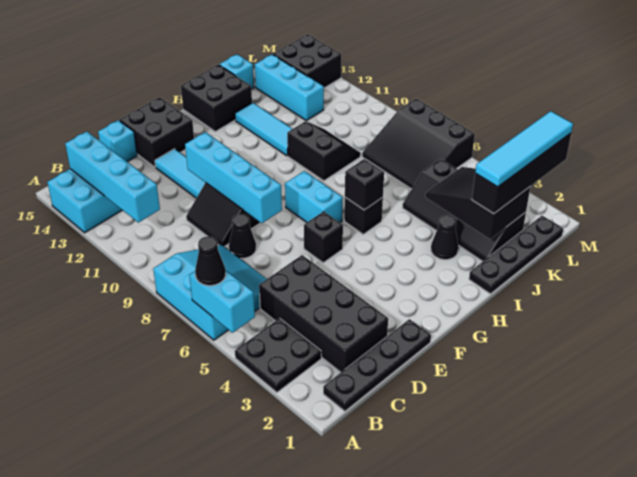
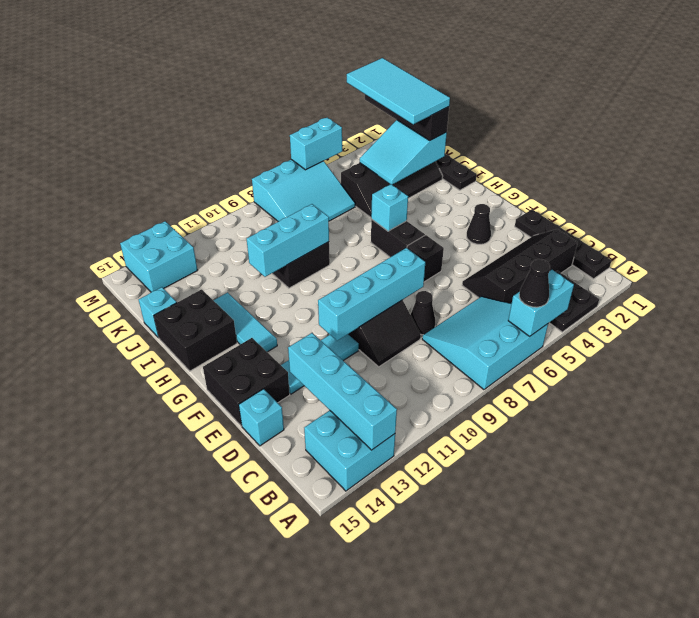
cyan brick B11:B14 level 2 -> cyan brick A13:D13 level 2
black brick C2:D5 level 1 -> black slope C2:D5 level 1 top C
cyan brick G7:G8 level 1 -> cyan brick M5:M6 level 2
black brick H6 level 1 -> black brick G6:H6 level 1
black brick H6 level 2 -> cyan brick H6 level 2
black cone I3 level 1 -> black cone F3 level 1
cyan tile I11:I13 level 1 -> cyan tile G13:I13 level 1
black slope J2:K4 level 2 top 2 -> cyan slope J2:K4 level 2 top 2
cyan tile J2:M2 level 4 -> cyan tile J2:M3 level 4
black slope K6:M8 level 1 top M -> cyan slope K6:M8 level 1 top M
cyan brick K12:K14 level 1 -> cyan brick I9:I11 level 2
black brick L13:M14 level 1 -> cyan brick L13:M14 level 1

